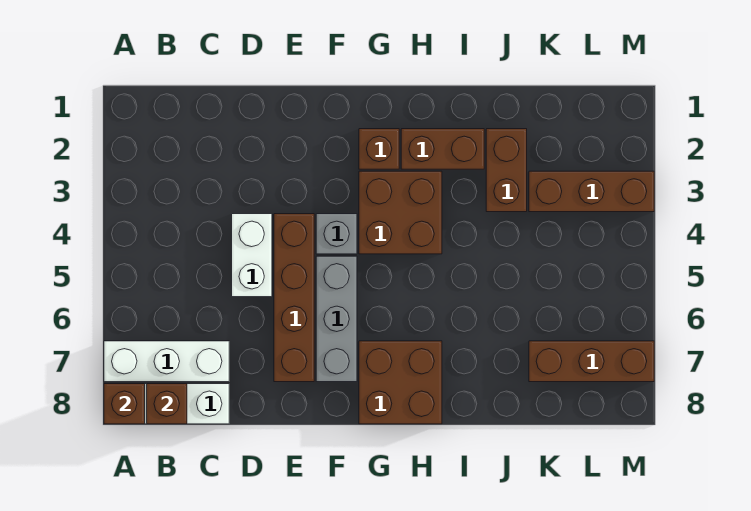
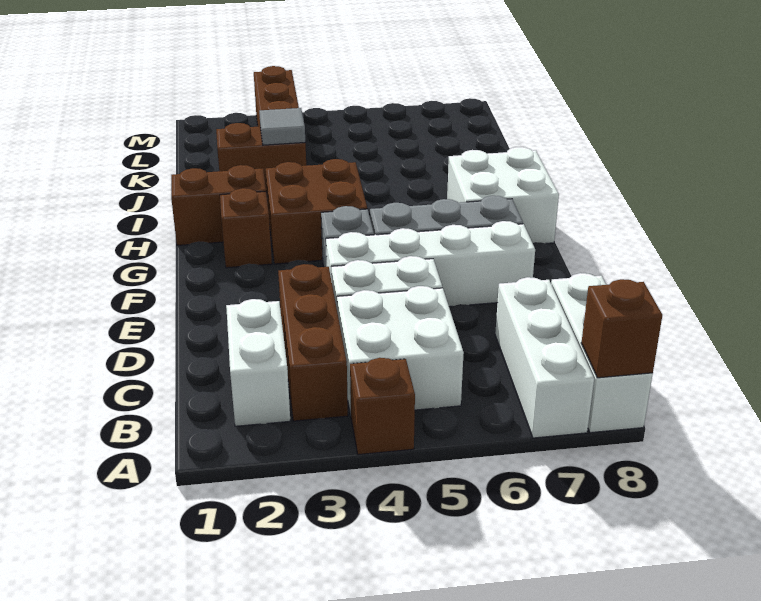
none -> white brick B2:C2 level 1
none -> white brick B4:C5 level 1
brown brick B8 level 2 -> brown brick A4 level 1
brown brick E4:E7 level 1 -> white brick E4:E7 level 1
brown brick G7:H8 level 1 -> white brick G7:H8 level 1
brown brick H2:I2 level 1 -> brown brick H1:H2 level 1
none -> grey tile J3 level 2
brown brick K7:M7 level 1 -> brown brick B3:D3 level 1

